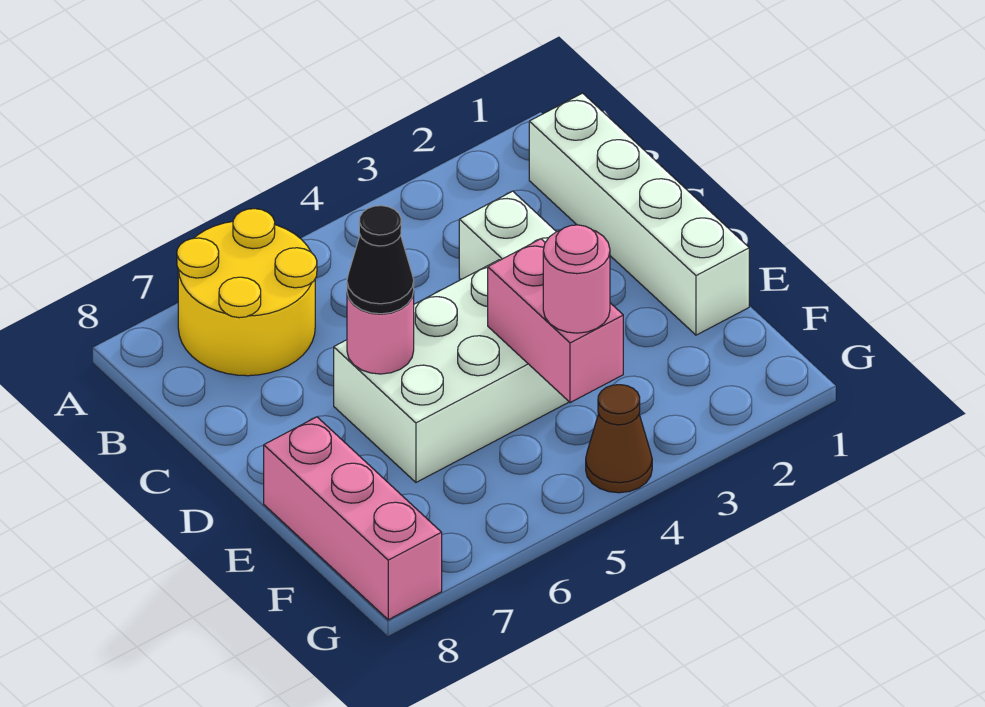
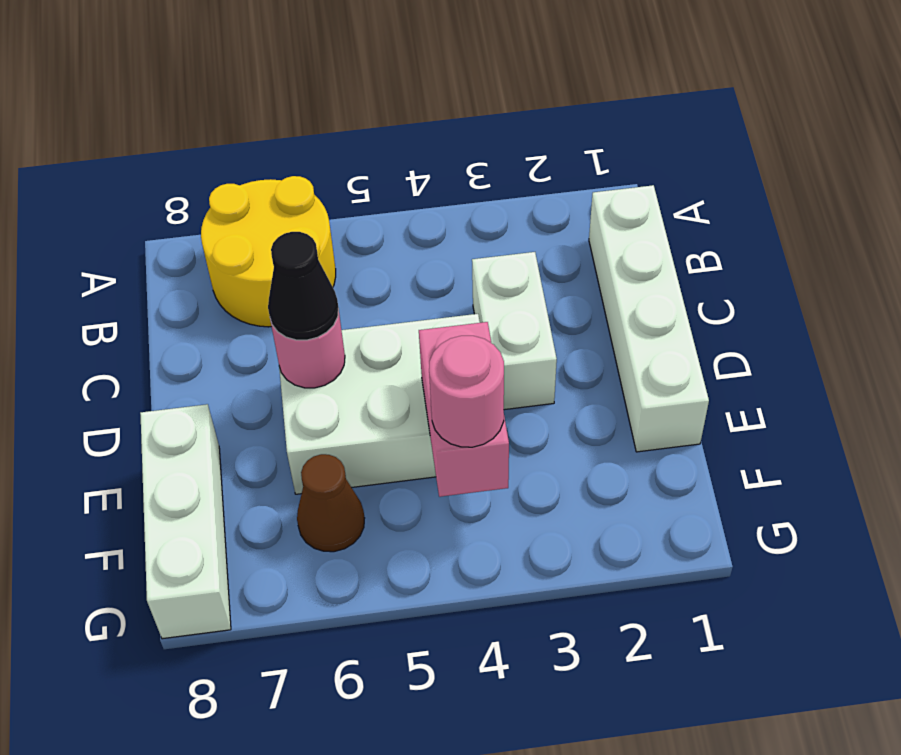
pink brick E8:G8 level 1 -> white brick E8:G8 level 1
brown cone G4 level 1 -> brown cone F6 level 1

